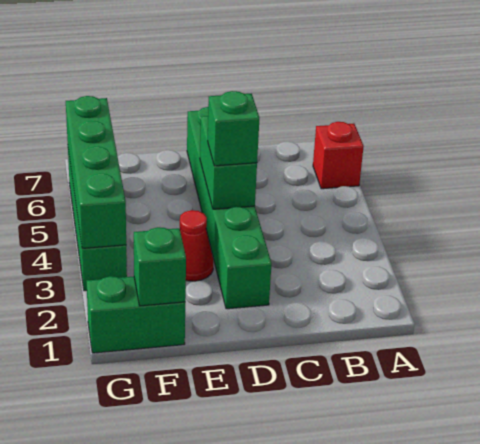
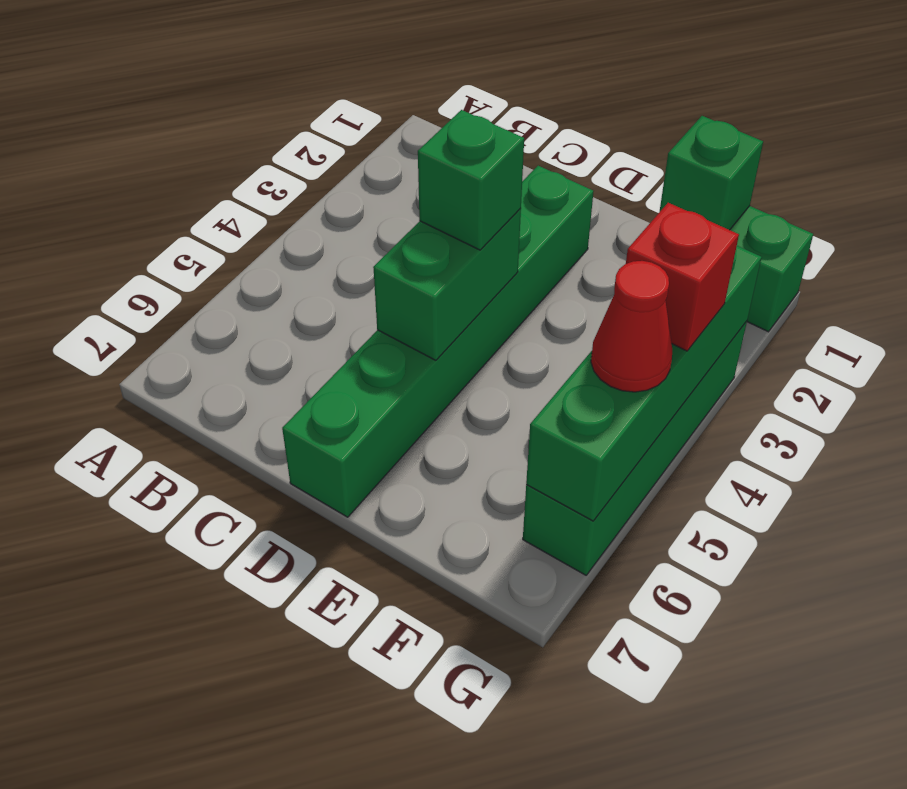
red brick A6 level 1 -> red brick G4 level 3
red cone E3 level 1 -> red cone G5 level 3

